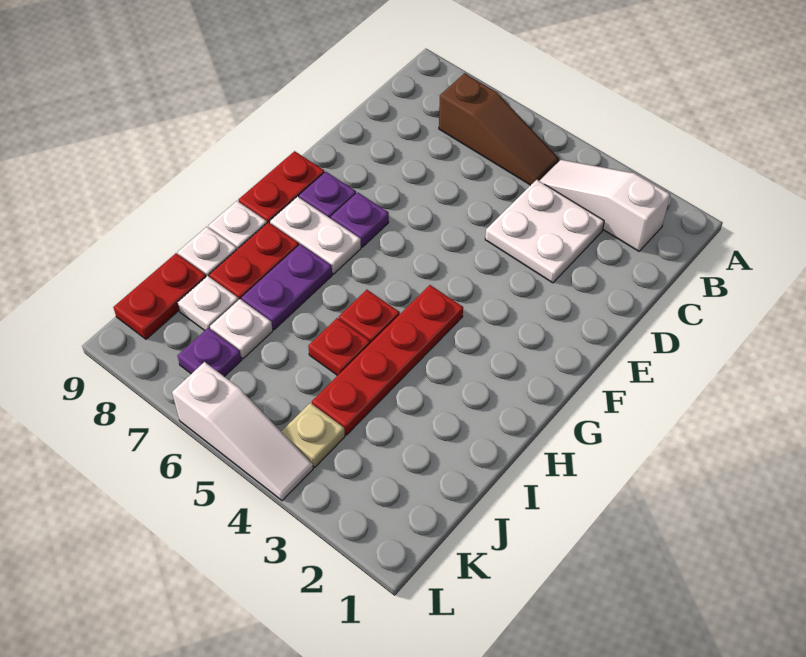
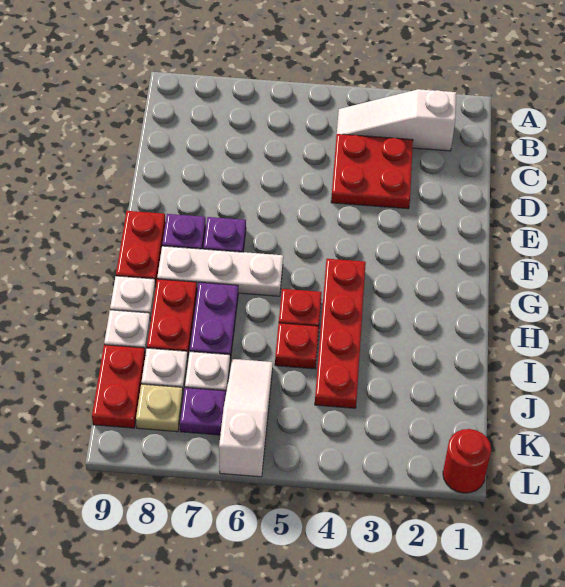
brown slope B5:B7 level 1 top 7 -> none
white plate C3:D4 level 1 -> red plate C3:D4 level 1
white plate G7:G8 level 1 -> white plate G6:G8 level 1
tan plate K4 level 1 -> tan plate K8 level 1
none -> red round brick L1 level 1
white slope L4:L6 level 1 top 6 -> white slope J6:L6 level 1 top L

